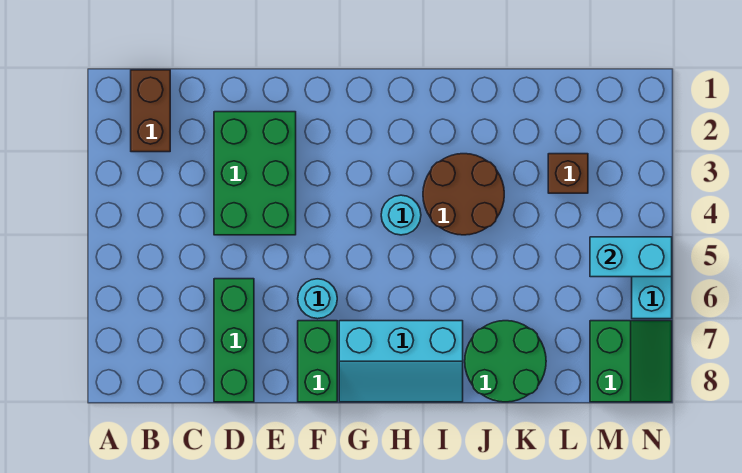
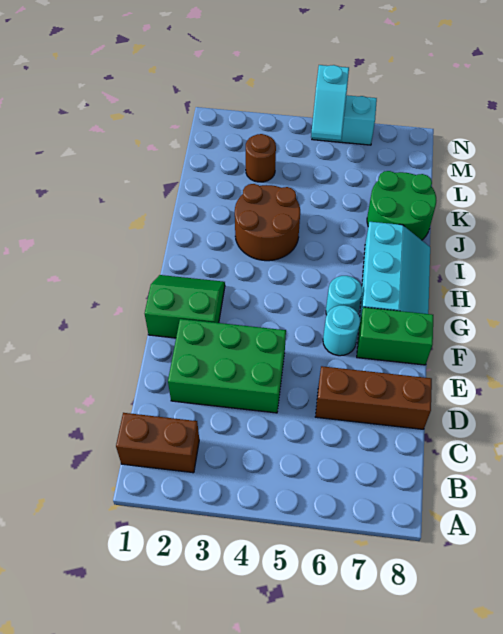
green brick D6:D8 level 1 -> brown brick D6:D8 level 1
cyan round brick H4 level 1 -> cyan round brick G6 level 1
brown brick L3 level 1 -> brown round brick L3 level 1
cyan brick M5:N5 level 2 -> cyan slope M5:N5 level 2 top N
green slope M7:N8 level 1 top M -> green slope F1:G2 level 1 top F

